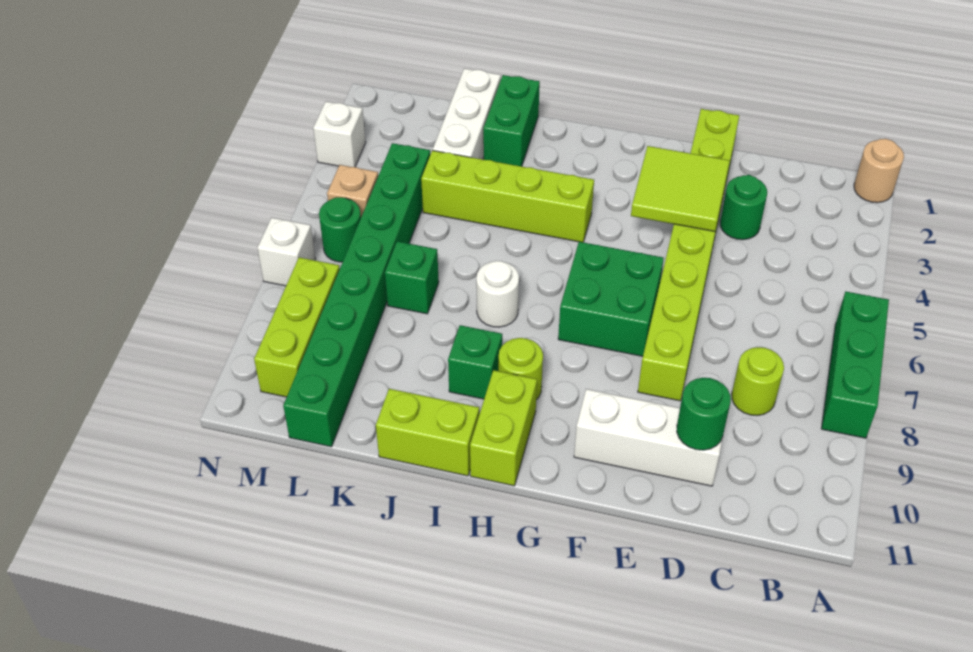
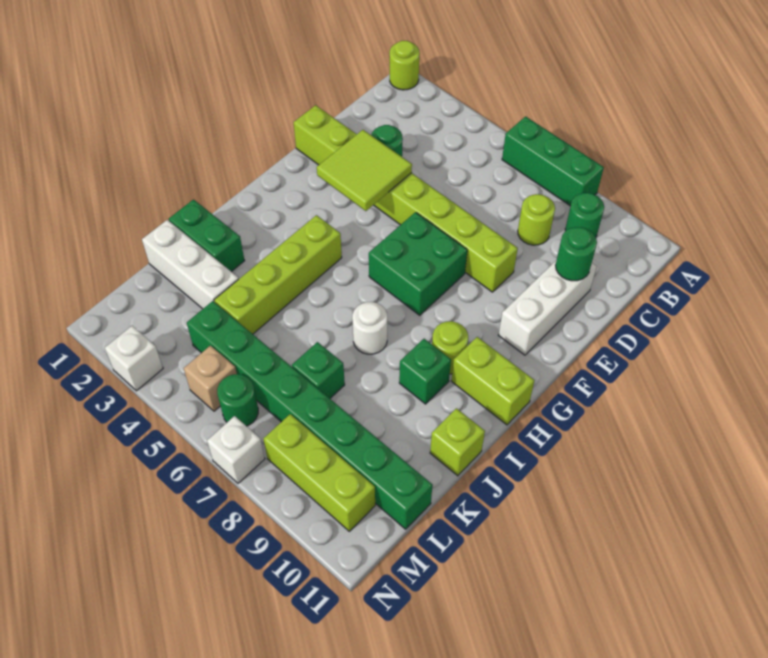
tan round brick A1 level 1 -> lime round brick A1 level 1
none -> green round brick B9 level 1
lime brick I11:J11 level 1 -> lime brick J11 level 1

